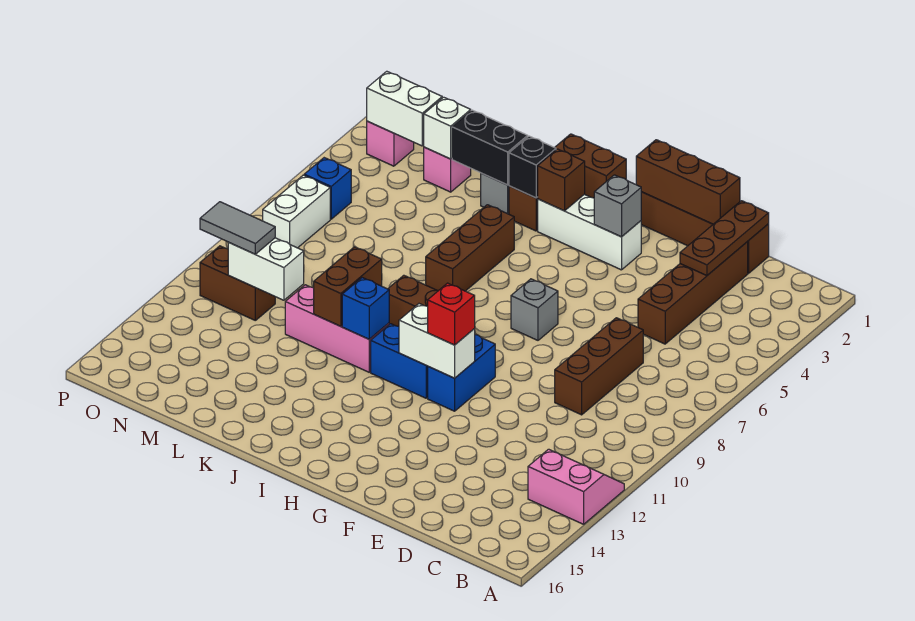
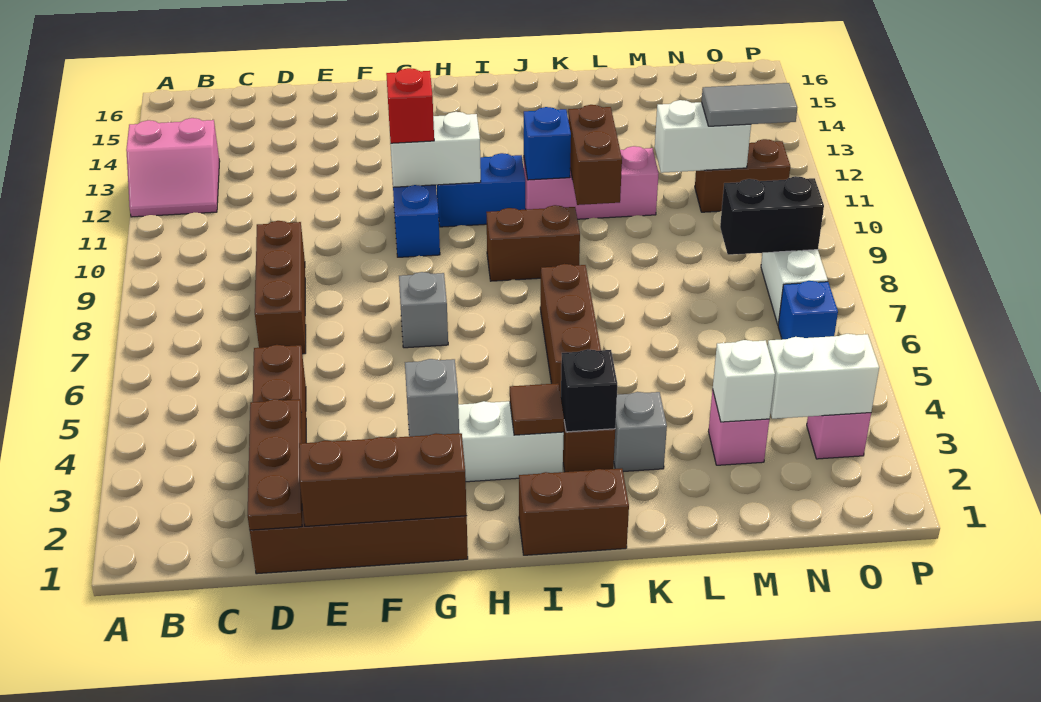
brown brick I3 level 2 -> brown tile I3 level 2
black brick K3:L3 level 2 -> black brick N8:O8 level 2

